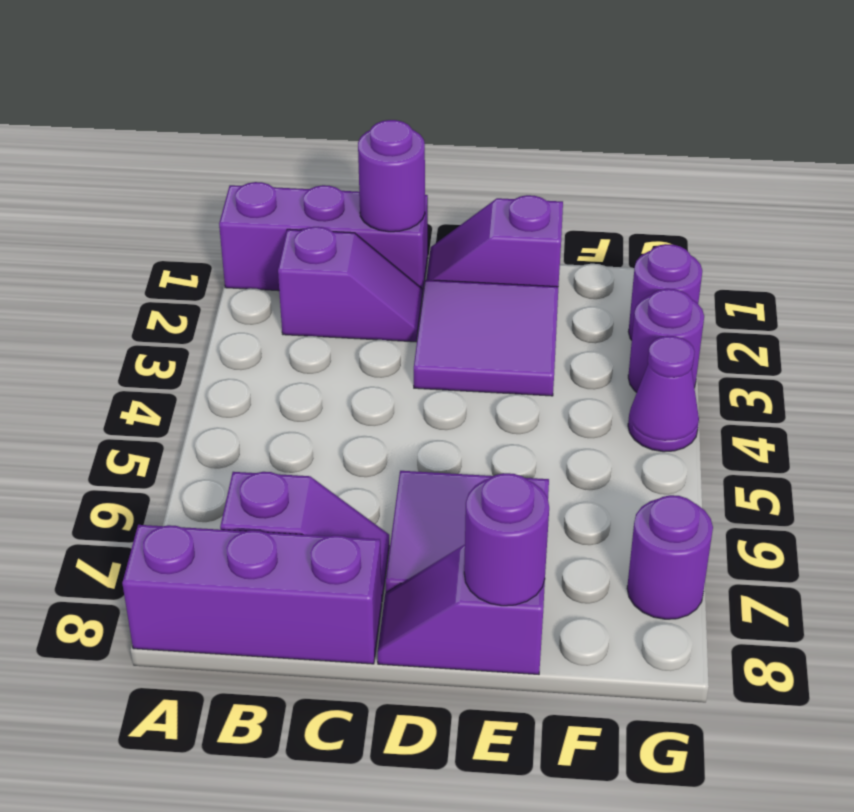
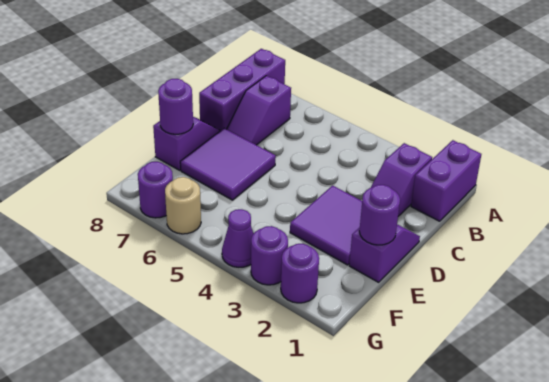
purple brick A1:C1 level 1 -> purple brick A1:B1 level 1
purple round brick C1 level 2 -> purple round brick E1 level 2
none -> tan round brick G6 level 1

